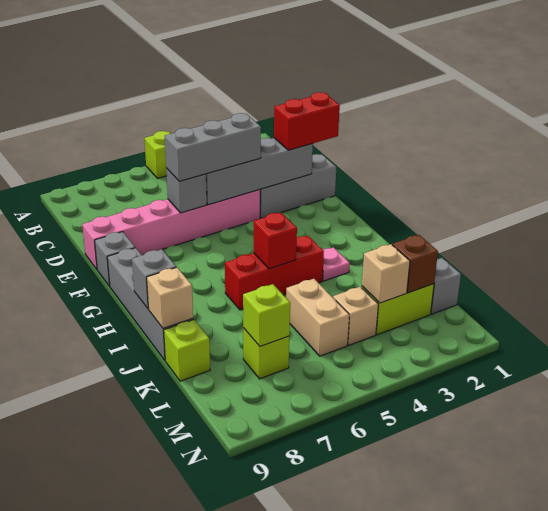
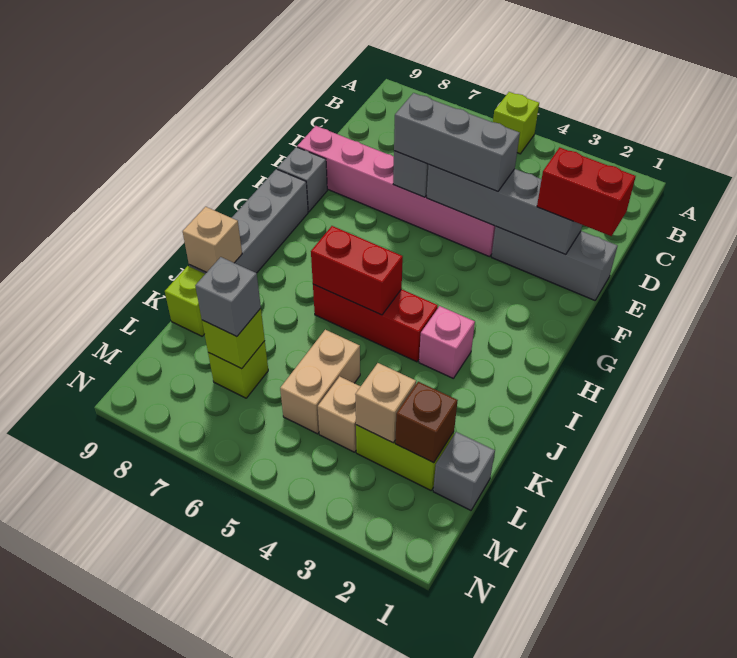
pink plate I3 level 1 -> pink brick I3 level 1
red brick I5 level 2 -> red brick I5:I6 level 2
grey brick I9 level 2 -> grey brick L7 level 3

